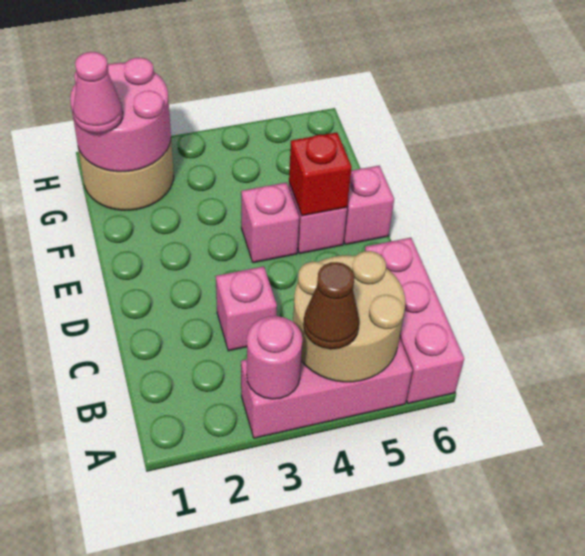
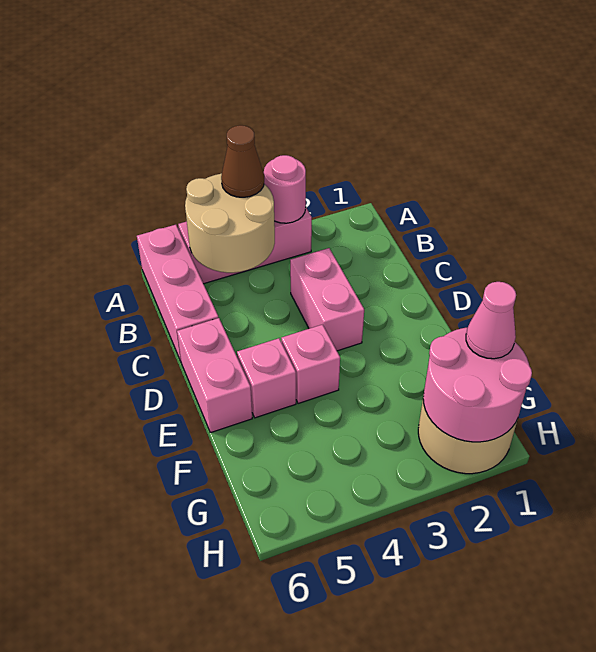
pink brick C3 level 1 -> pink brick C3:D3 level 1
red brick E5 level 2 -> none
pink brick E6 level 1 -> pink brick D6:E6 level 1

